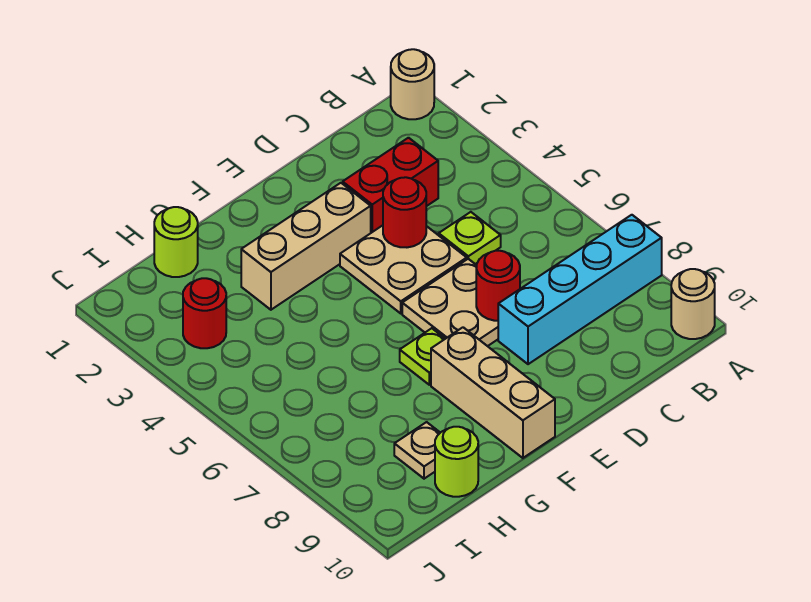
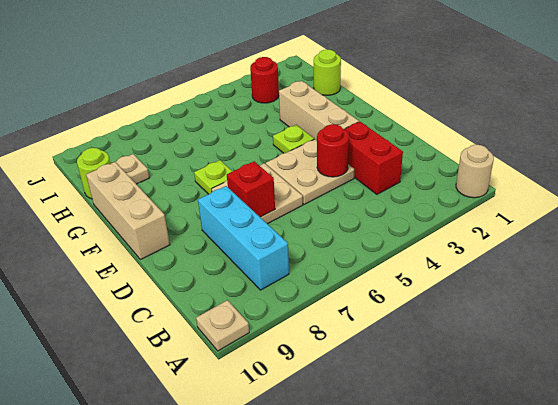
cyan brick A8:D8 level 1 -> cyan brick B8:D8 level 1
tan round brick A10 level 1 -> tan plate A10 level 1
lime plate C5 level 1 -> lime plate F4 level 1
red round brick D7 level 2 -> red brick D7 level 2
tan brick F8:F10 level 1 -> tan brick E10:G10 level 1

